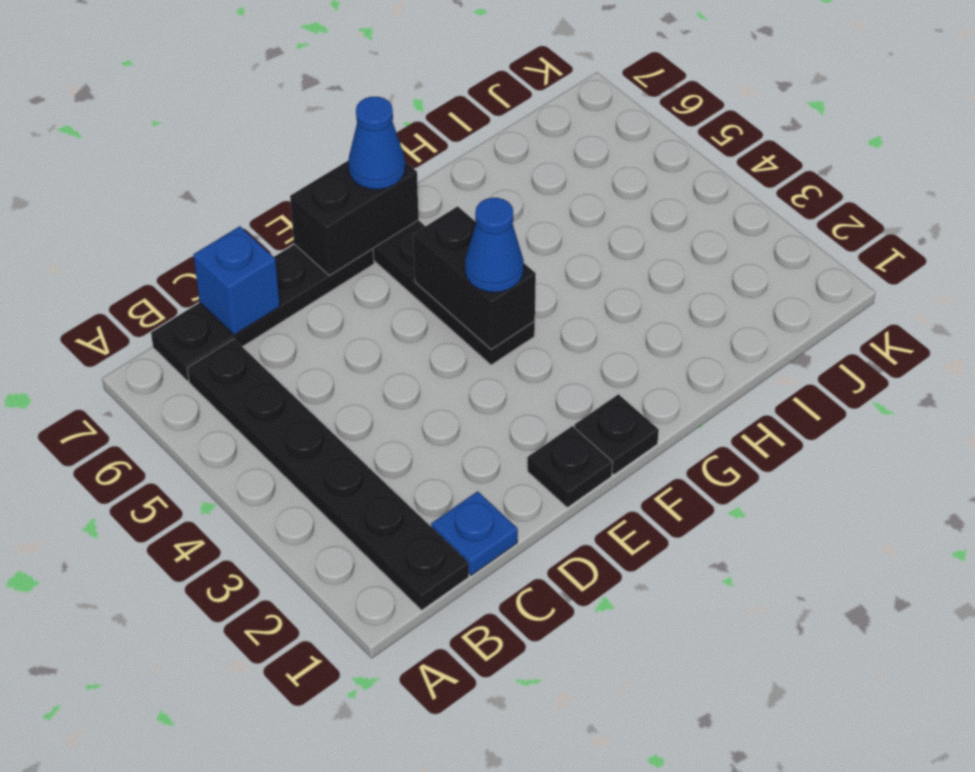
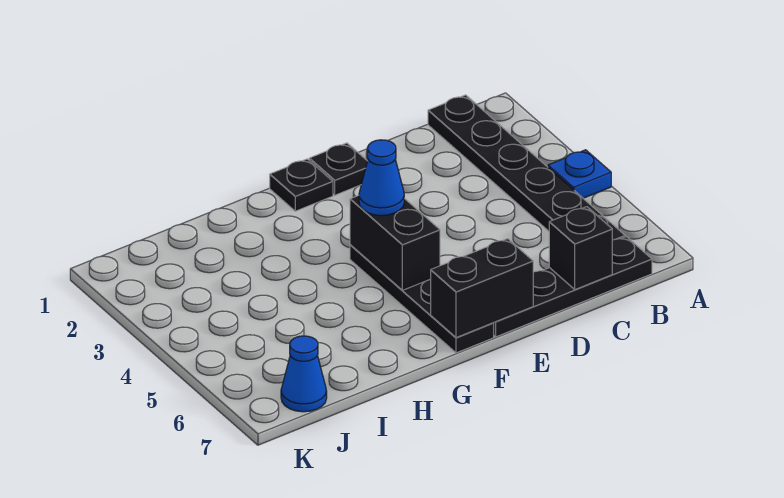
blue plate C1 level 1 -> blue plate A4 level 1
blue brick C7 level 2 -> black brick C7 level 2
blue cone F7 level 3 -> blue cone J7 level 1

